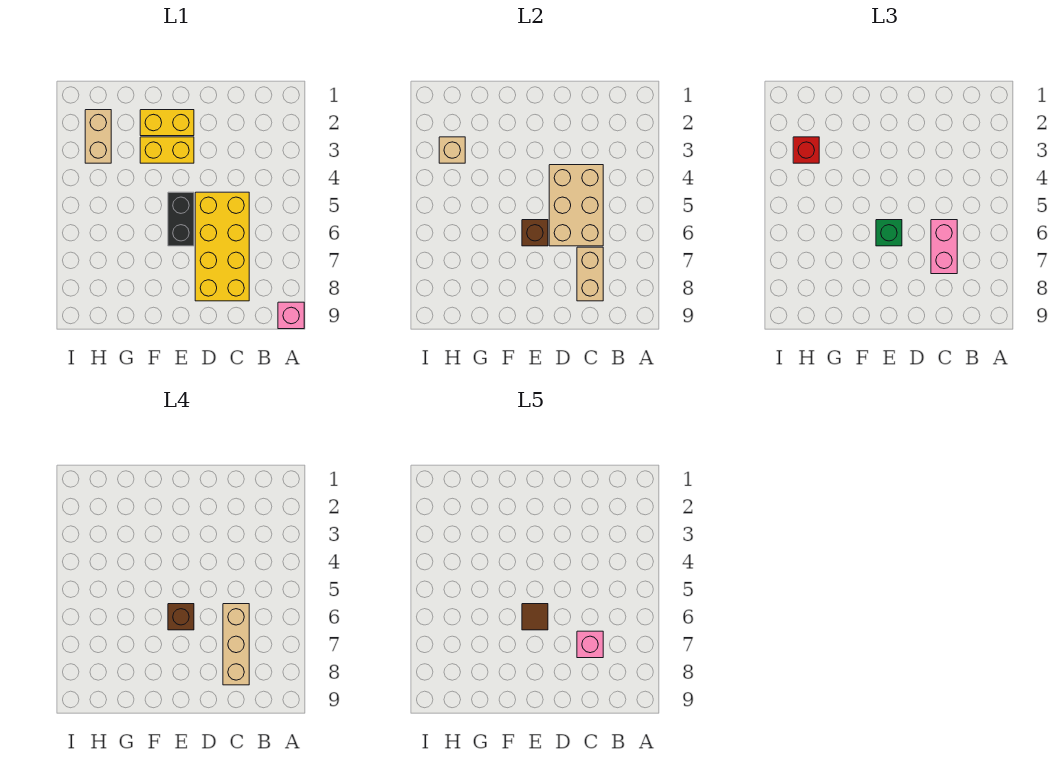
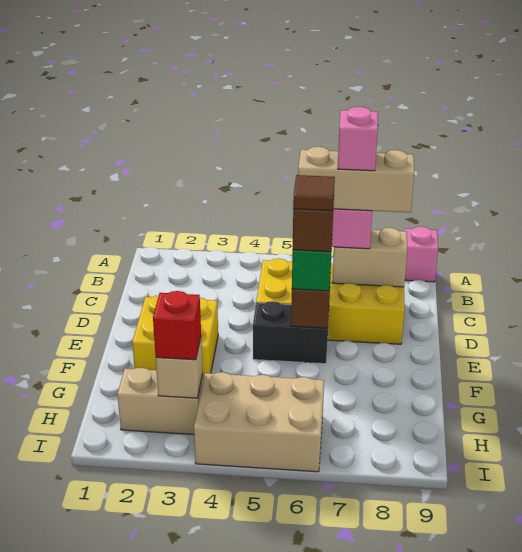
tan brick C4:D6 level 2 -> tan brick H4:I6 level 1

